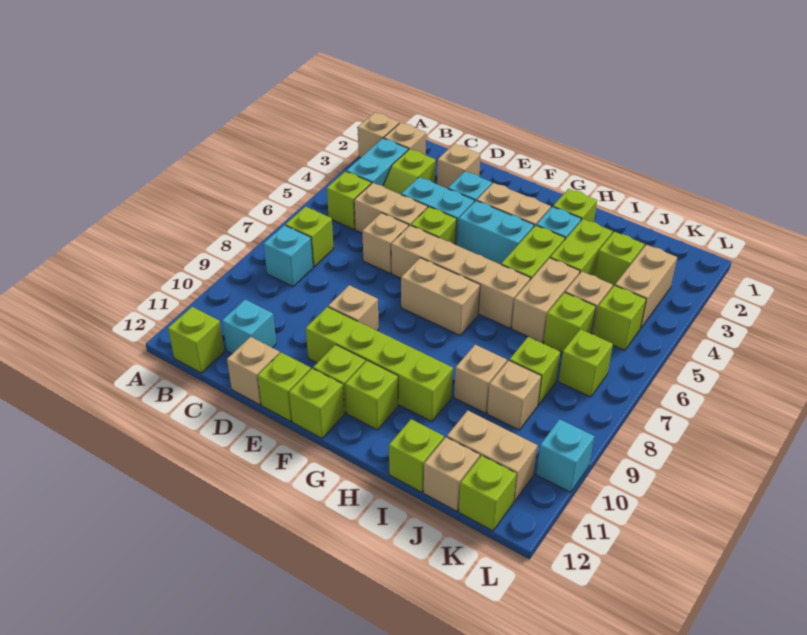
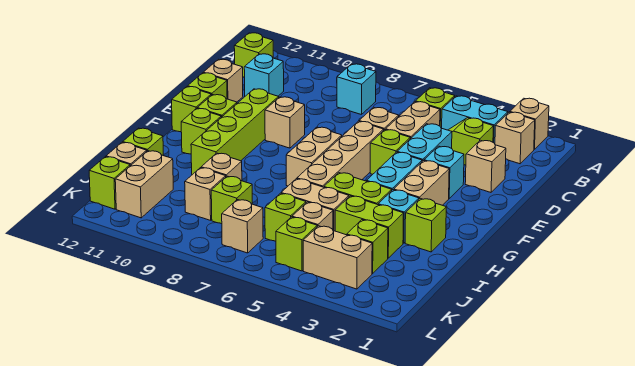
lime brick B7 level 1 -> none
lime brick K7 level 1 -> tan brick K7 level 1
cyan brick L10 level 1 -> none

